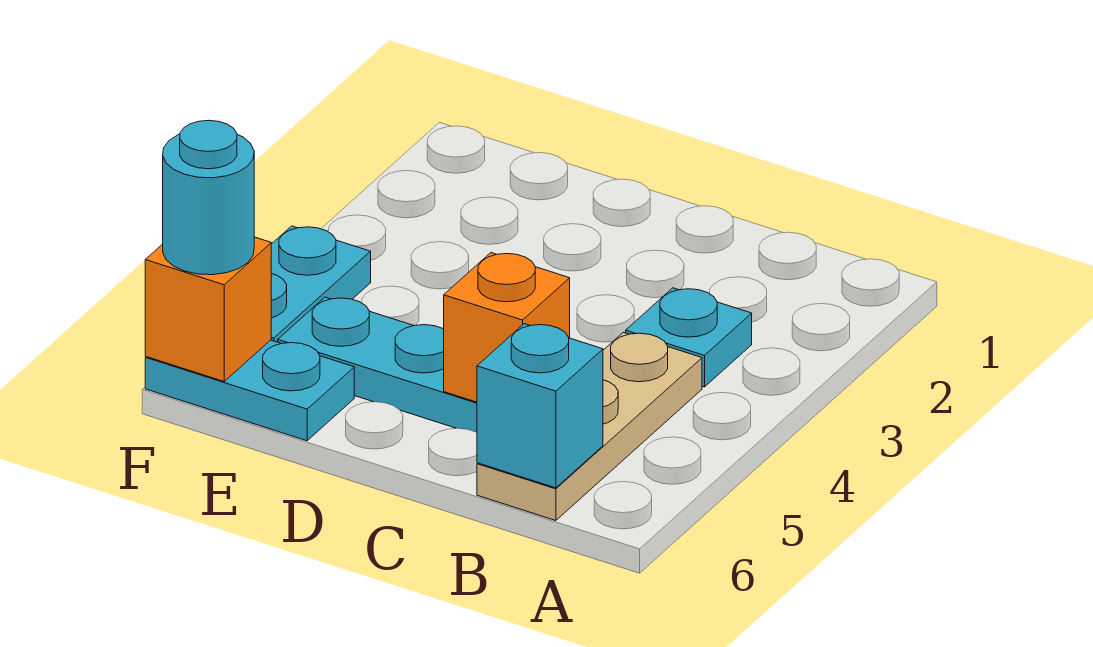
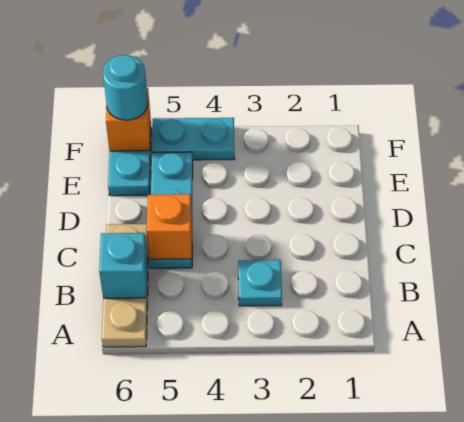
tan plate B4:B6 level 1 -> tan plate A6:C6 level 1

